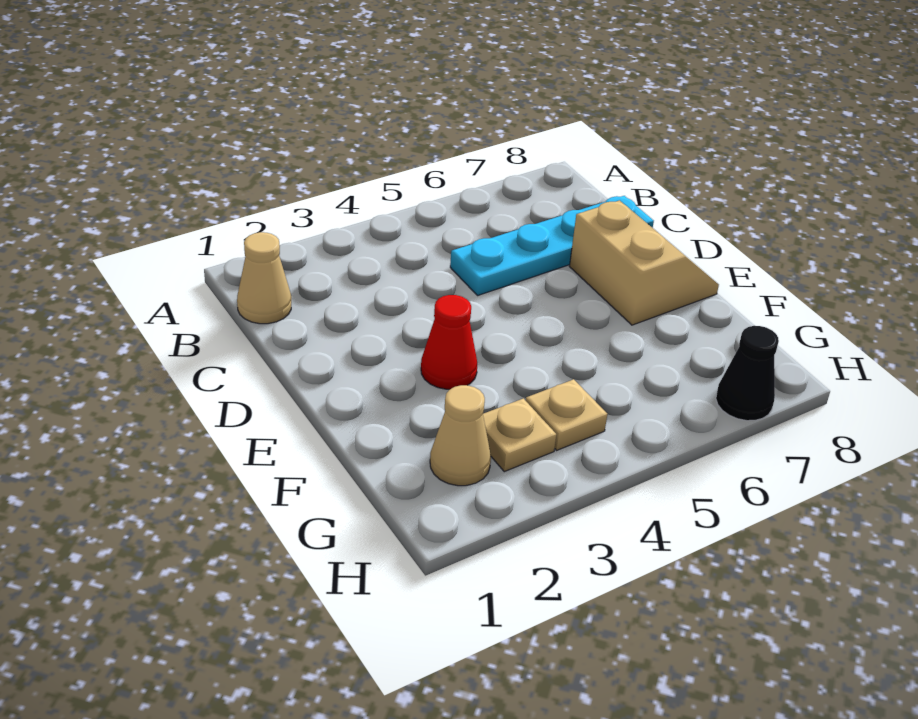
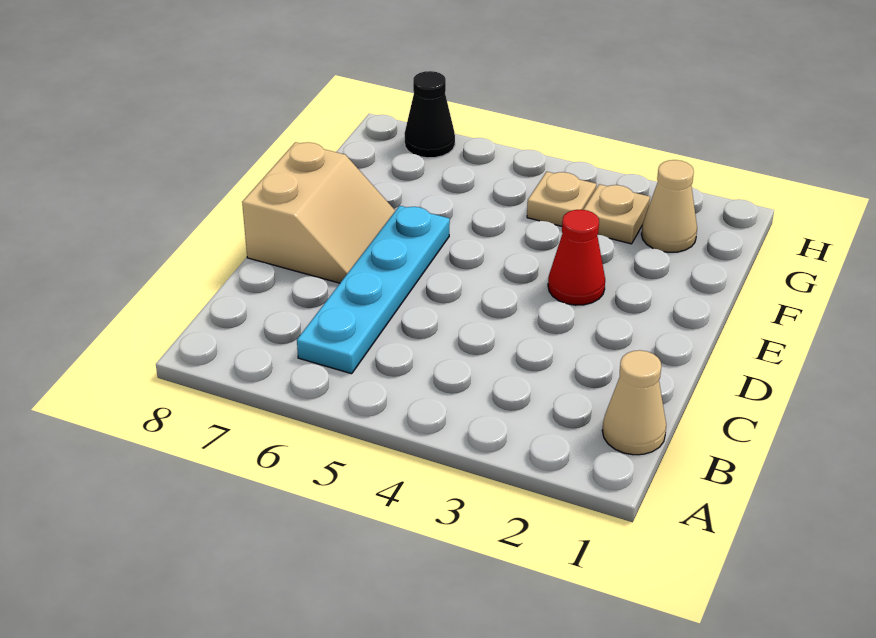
cyan plate C5:C8 level 1 -> cyan plate B6:E6 level 1
tan slope D7:E8 level 1 top 7 -> tan slope D7:E8 level 1 top 8

